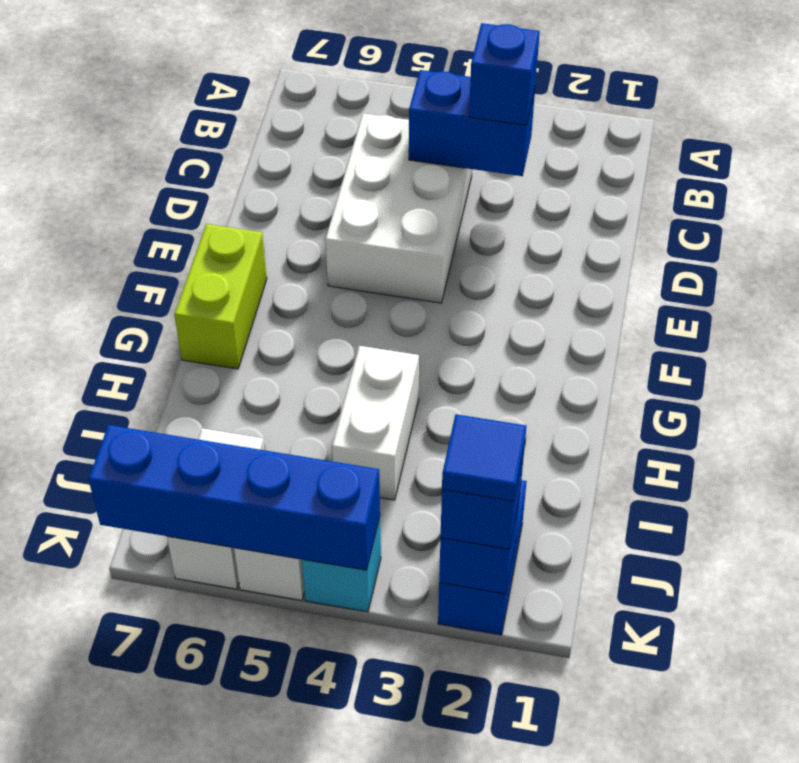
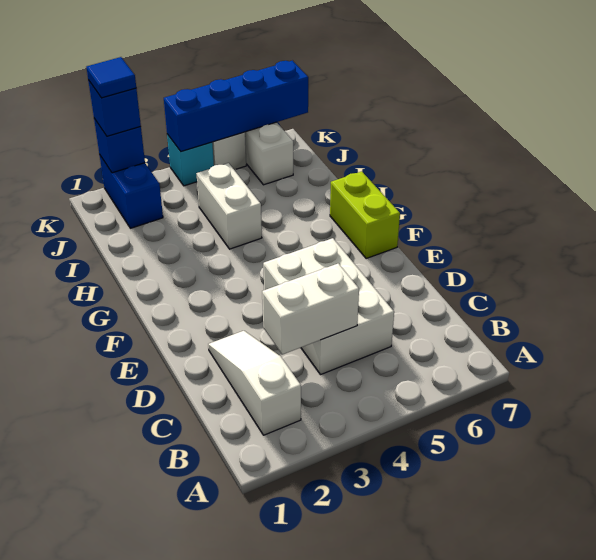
none -> white slope B2:D2 level 1 top B
blue brick C3:C4 level 2 -> white brick C3:C4 level 2
blue brick C3 level 3 -> none

